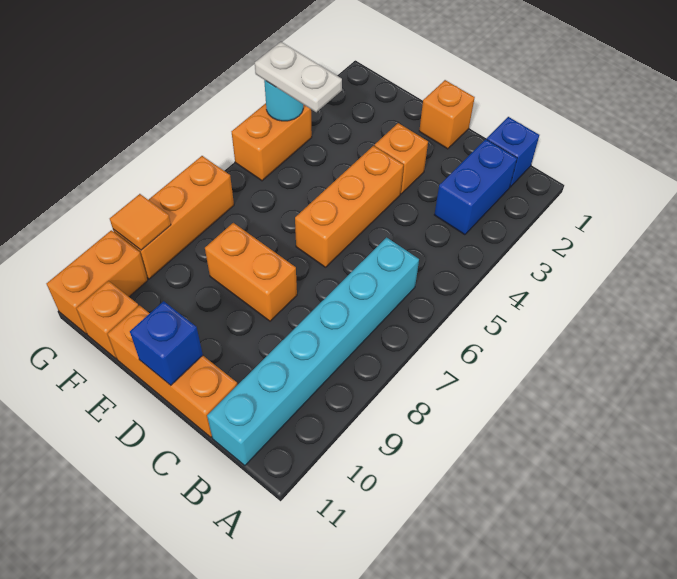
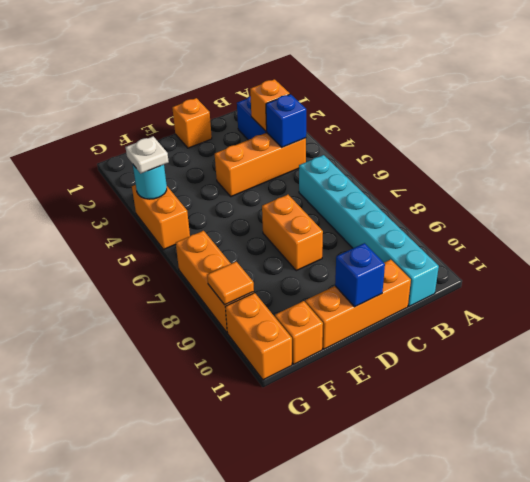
blue brick B1 level 1 -> blue brick B4 level 2
orange brick D3 level 1 -> orange brick B3 level 2
orange brick D4:D6 level 1 -> orange brick B4:D4 level 1
orange brick D8:E8 level 1 -> orange brick D7:D8 level 1
white plate F4:G4 level 3 -> white plate G4 level 3

